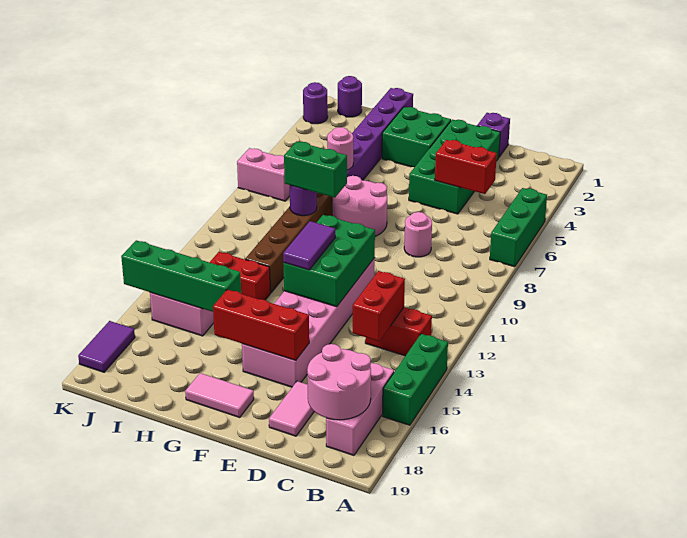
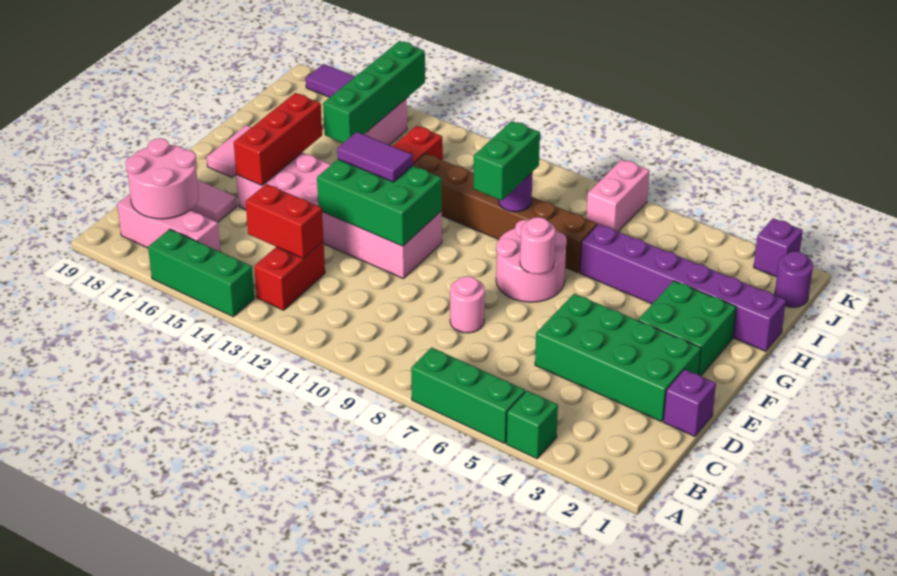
none -> green brick A4 level 1
red brick C5:D5 level 2 -> none
pink round brick H6 level 2 -> pink round brick F7 level 2
purple round brick K2 level 1 -> purple brick K2 level 1

